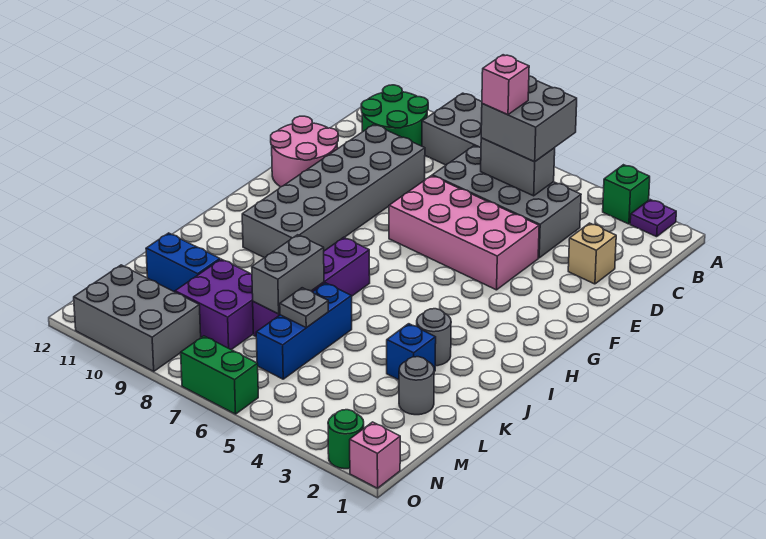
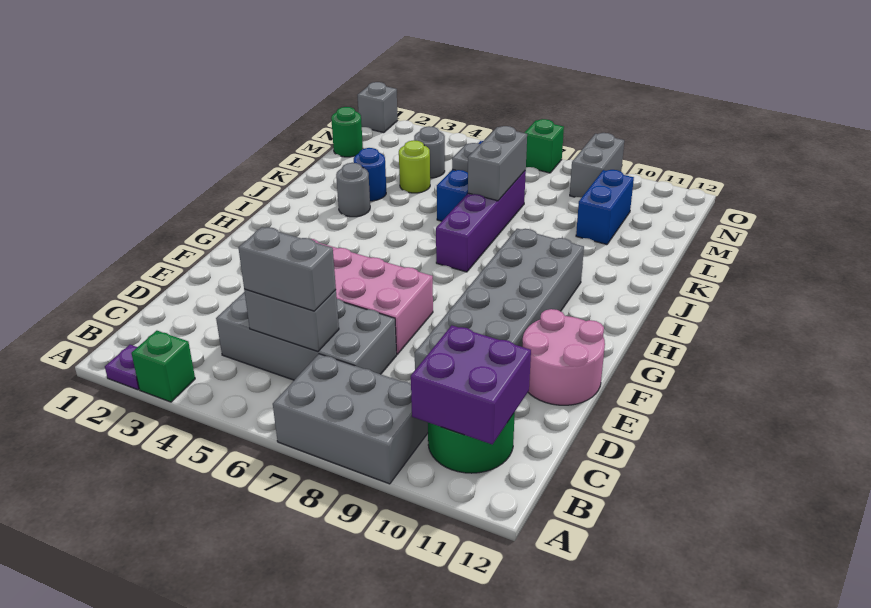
grey brick B5:C6 level 3 -> grey brick C5:C6 level 3
pink brick C6 level 4 -> none
tan brick D2 level 1 -> none
blue brick K3 level 1 -> blue round brick K3 level 1
grey round brick L2 level 1 -> grey round brick M4 level 1
none -> lime round brick L4 level 1
purple brick L8:M9 level 1 -> purple brick B10:C11 level 2
blue brick L10:L11 level 1 -> blue brick L10:M10 level 1
grey brick N9:O11 level 1 -> grey brick N9:O9 level 1
pink brick O1 level 1 -> grey brick O1 level 1
green round brick O2 level 1 -> green round brick M1 level 1
green brick O6:O7 level 1 -> green brick O7 level 1

